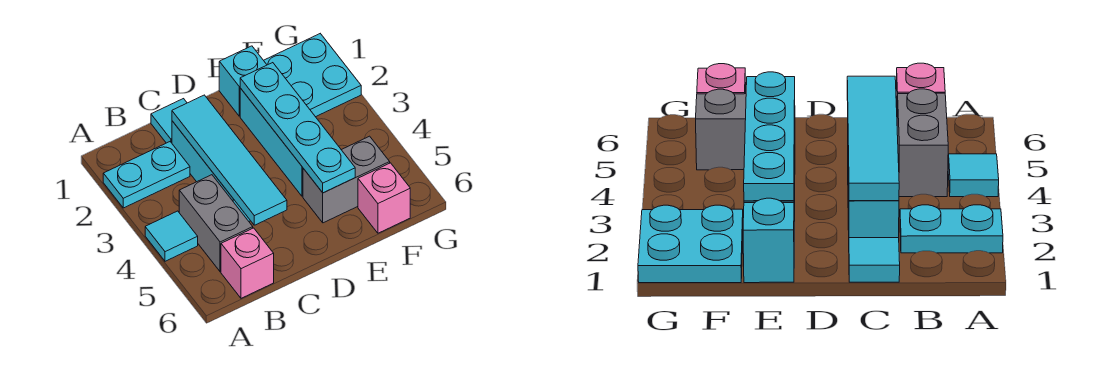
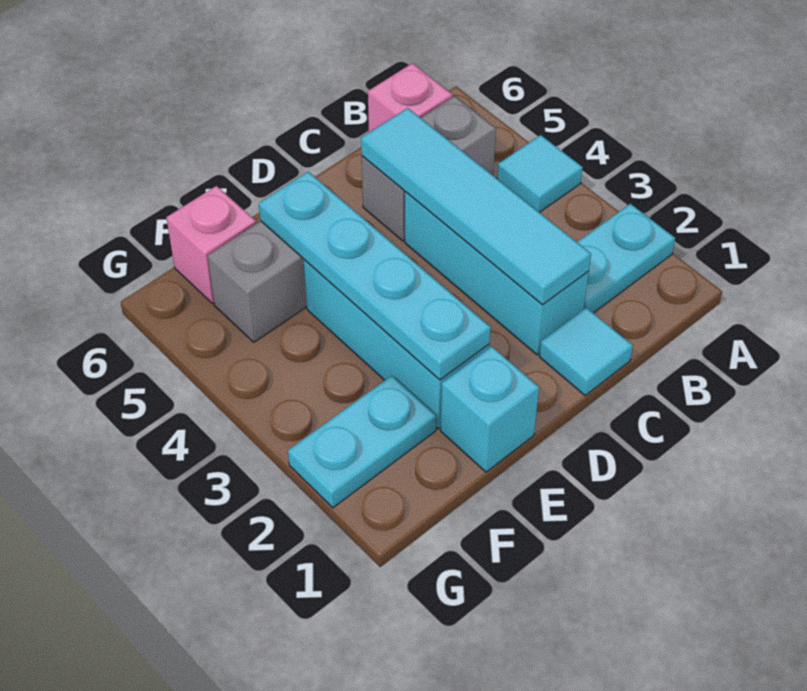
grey brick B4:B5 level 1 -> grey brick B5:C5 level 1
cyan plate F1:G2 level 1 -> cyan plate F2:G2 level 1

